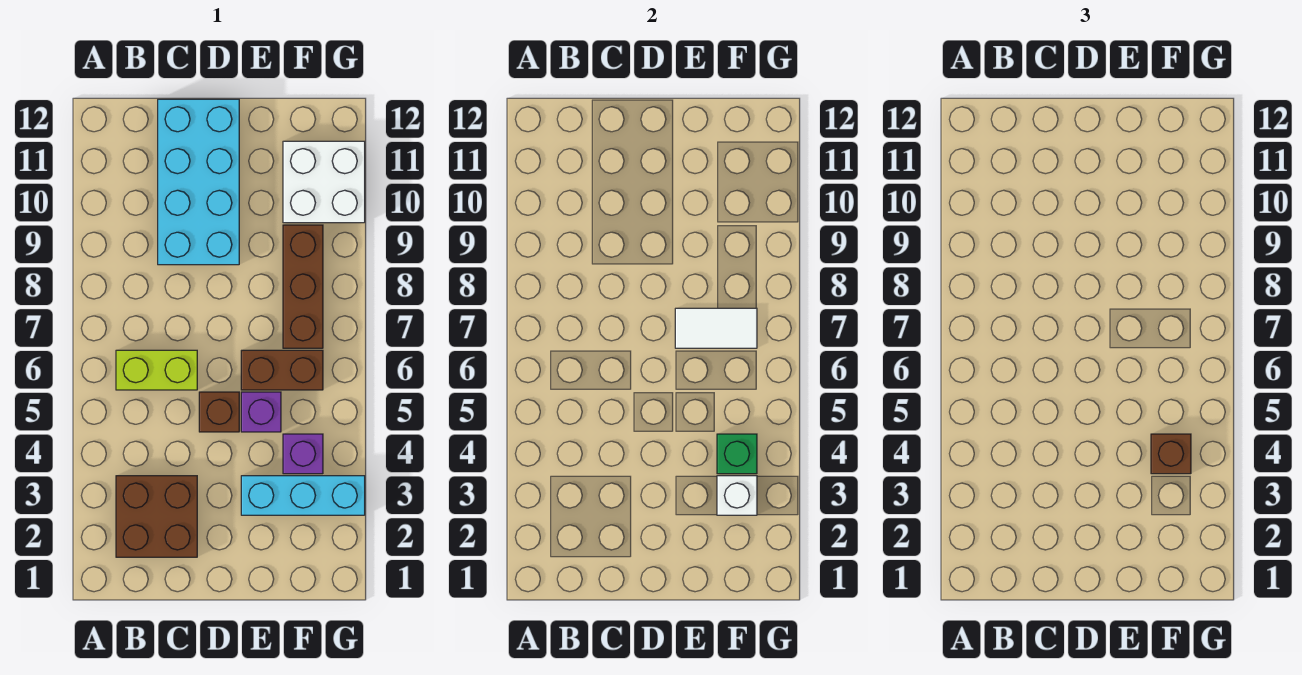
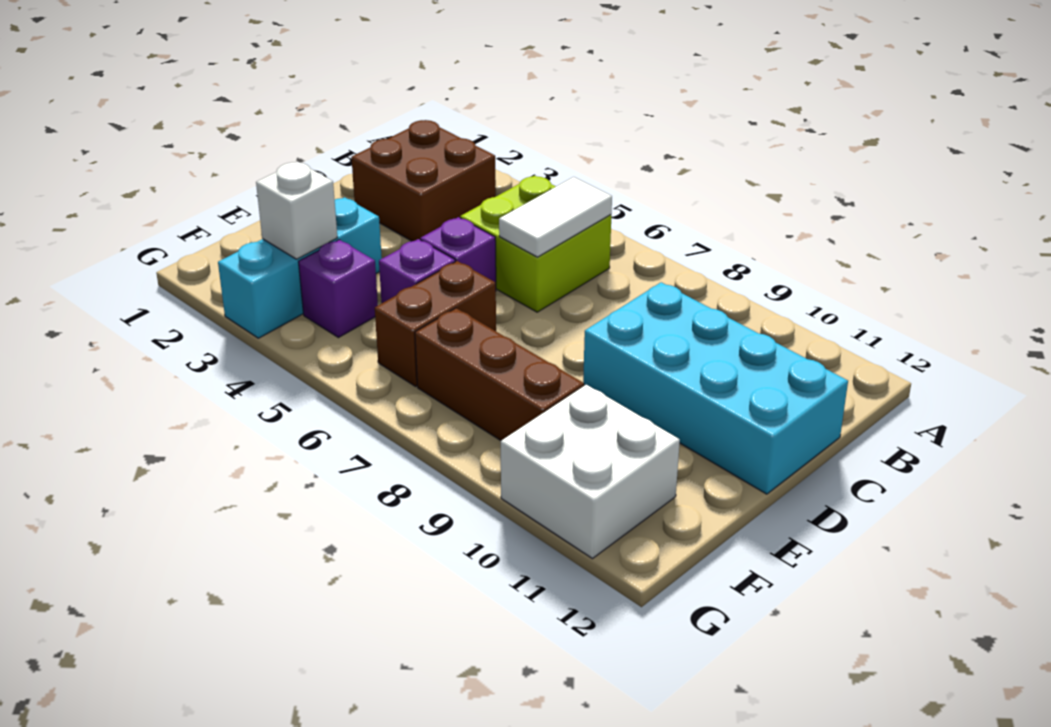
lime brick B6:C6 level 1 -> lime brick B5:C6 level 1
brown brick D5 level 1 -> purple brick D5 level 1
white tile E7:F7 level 2 -> white tile B6:C6 level 2
green brick F4 level 2 -> none
brown brick F4 level 3 -> none

